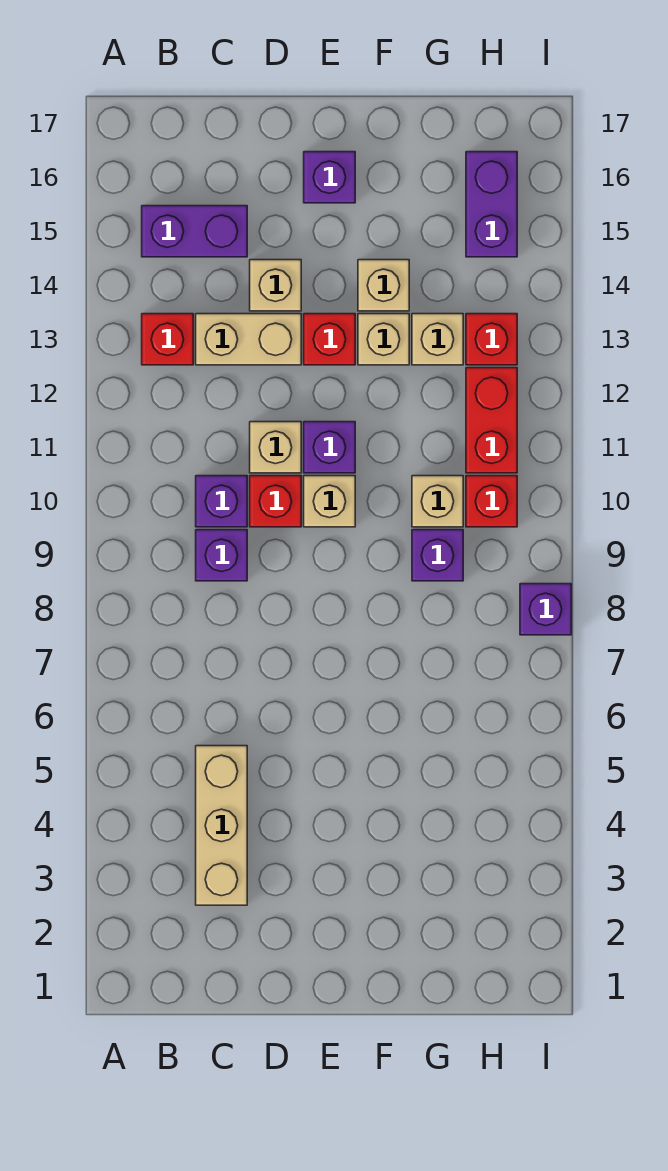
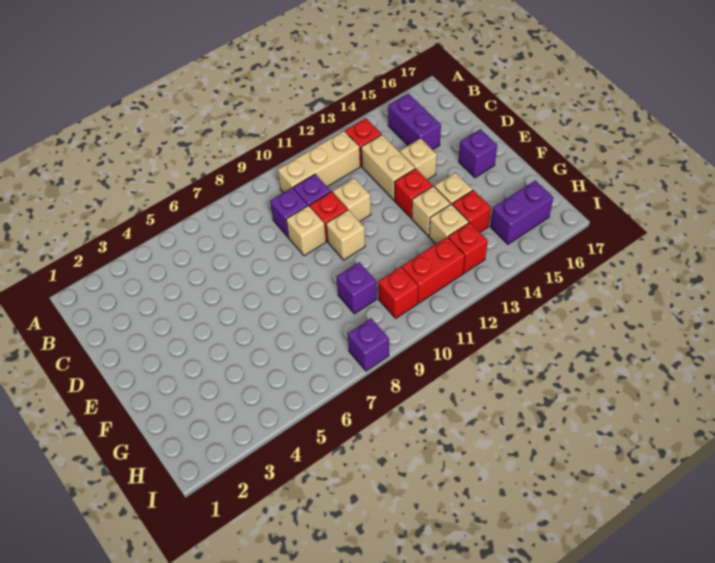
tan brick C3:C5 level 1 -> tan brick B10:B12 level 1
purple brick E11 level 1 -> none
tan brick G10 level 1 -> tan brick D9 level 1
none -> red brick G14 level 1

